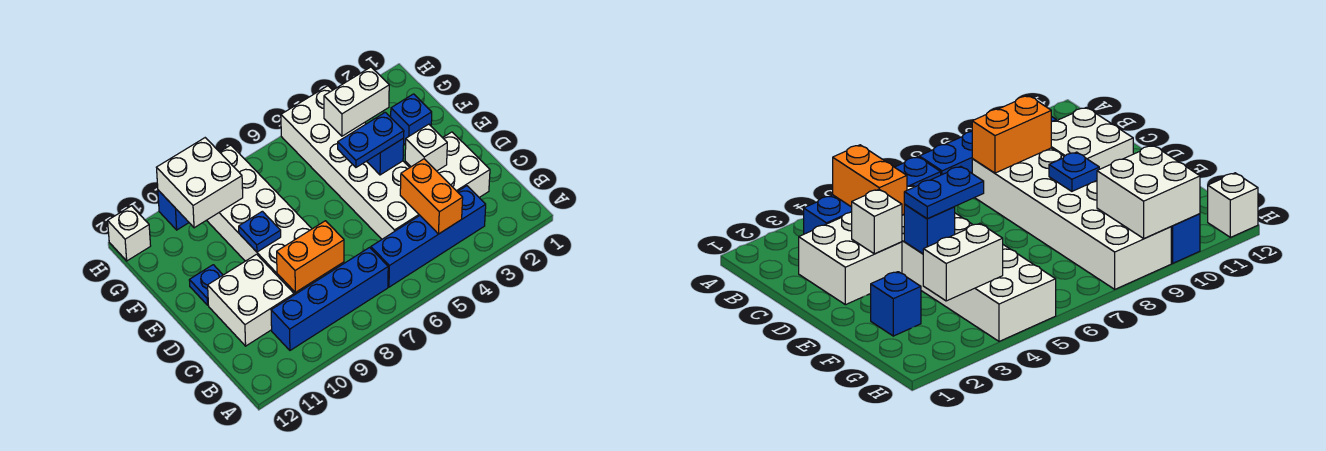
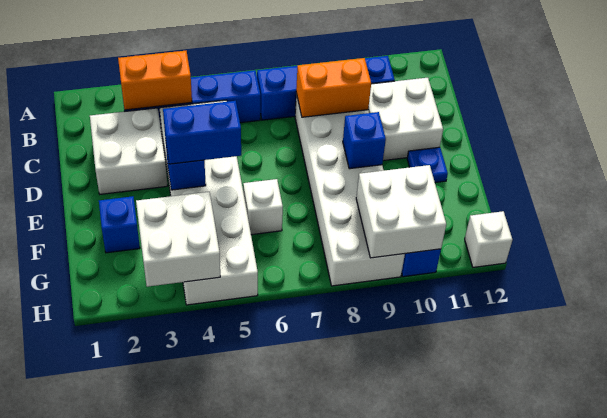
orange brick B4:C4 level 2 -> orange brick B3:B4 level 2
white brick D3 level 2 -> white brick F6 level 1
blue plate E4:E5 level 3 -> blue brick E4:E5 level 3
blue plate E9 level 2 -> blue brick E9 level 2
white brick G3:G4 level 2 -> white brick G3:H4 level 2

